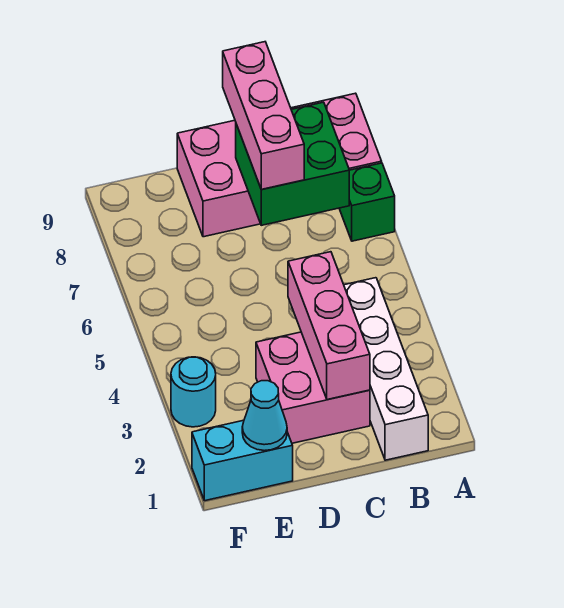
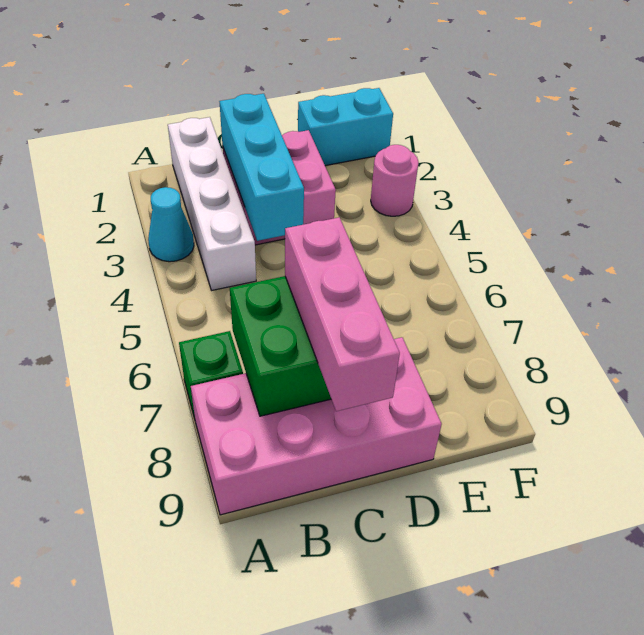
pink brick C2:C4 level 2 -> cyan brick C2:C4 level 2
cyan cone E1 level 2 -> cyan cone A3 level 1
cyan round brick F3 level 1 -> pink round brick F3 level 1

